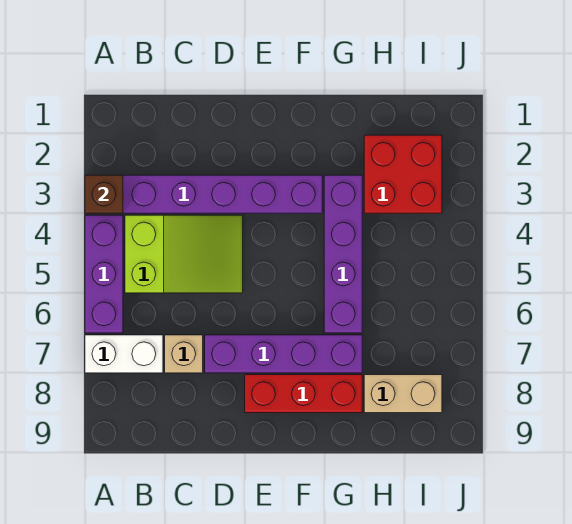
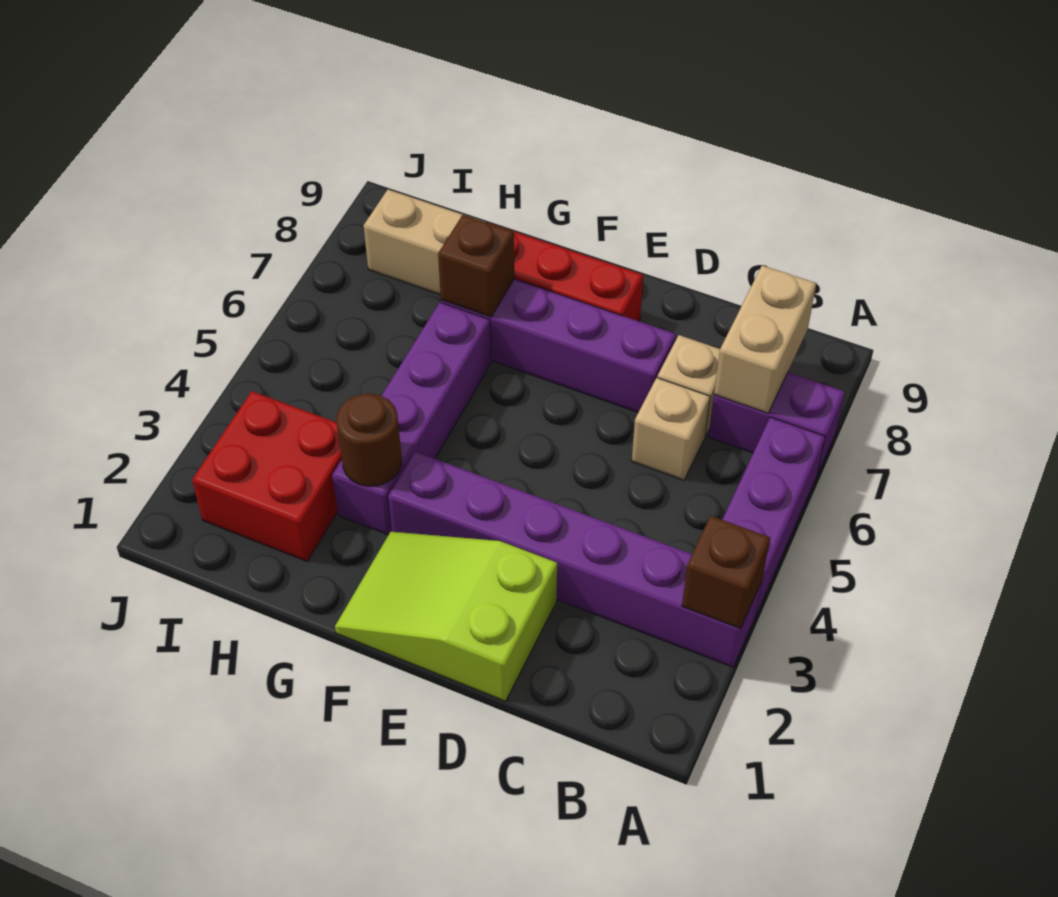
white brick A7:B7 level 1 -> purple brick A7:B7 level 1
lime slope B4:D5 level 1 top B -> lime slope D1:F2 level 1 top D
none -> tan brick B7:B8 level 2
none -> tan brick C6 level 1
none -> brown round brick G3 level 2
none -> brown brick G7 level 2

